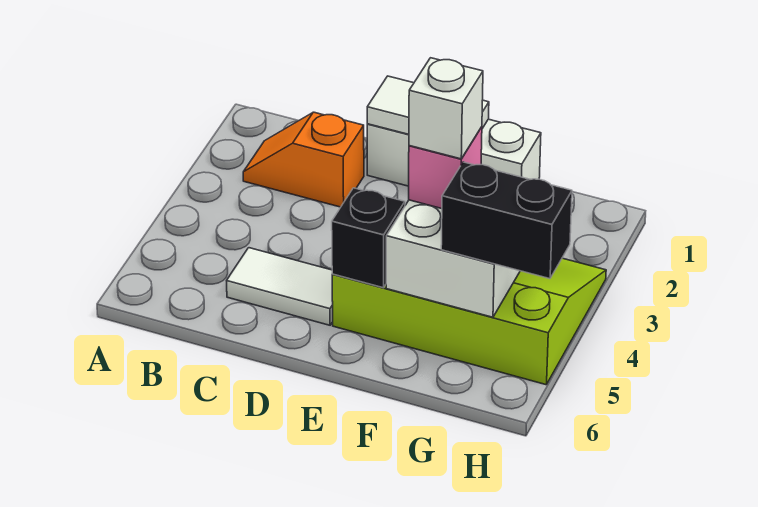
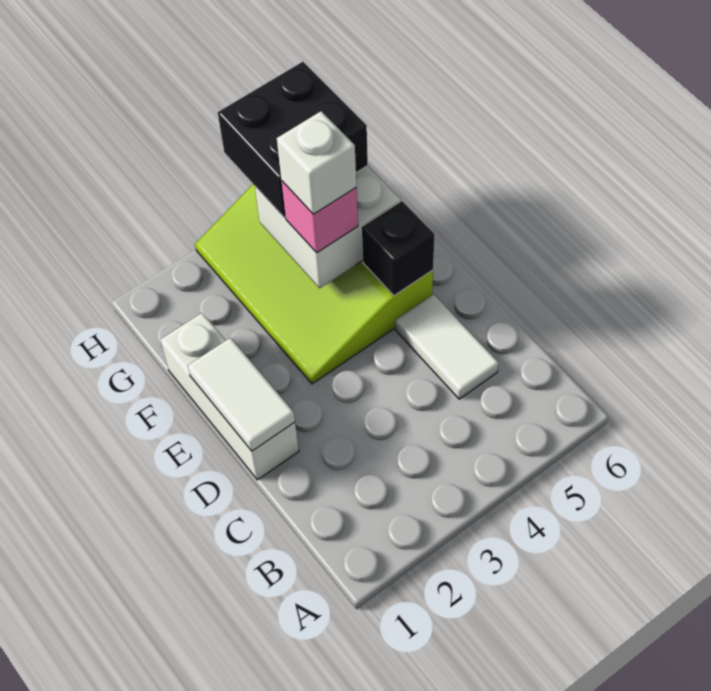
orange slope B2:C2 level 1 top C -> none
black brick G5:H5 level 3 -> black brick G4:H5 level 3

